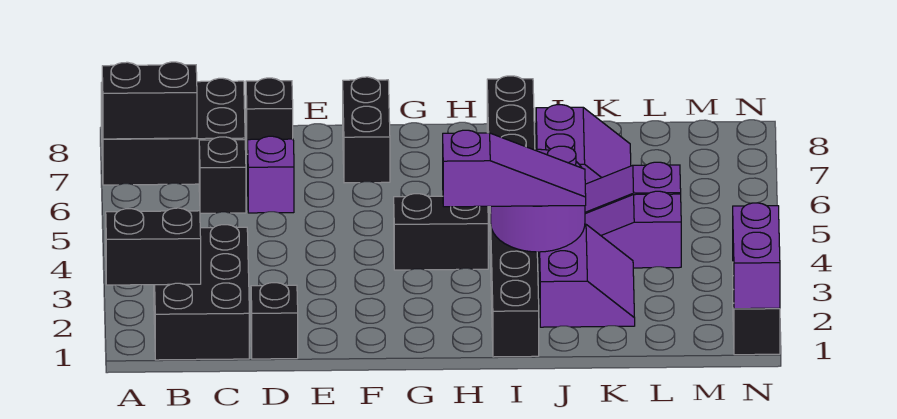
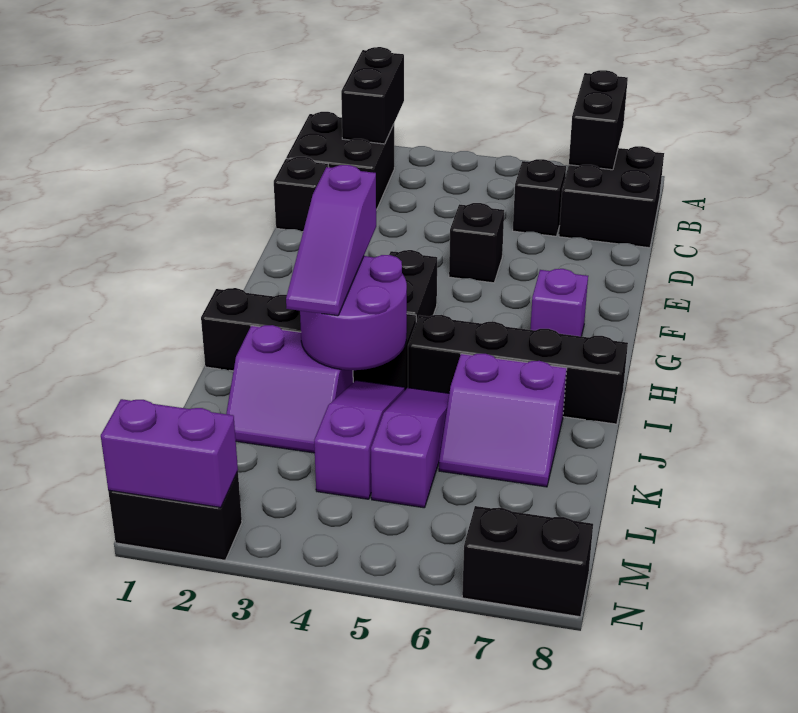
black brick A7:C8 level 1 -> black brick B7:C8 level 1
black brick B1:C3 level 1 -> black brick B1:C2 level 1
purple brick D6 level 1 -> purple brick G7 level 1
black brick D8 level 1 -> black brick E5 level 1
black brick F7:F8 level 1 -> black brick N7:N8 level 1

